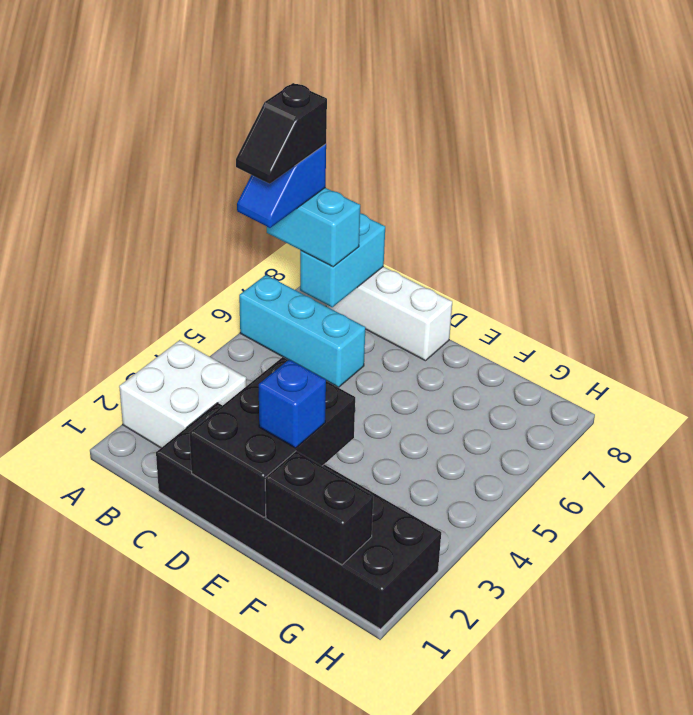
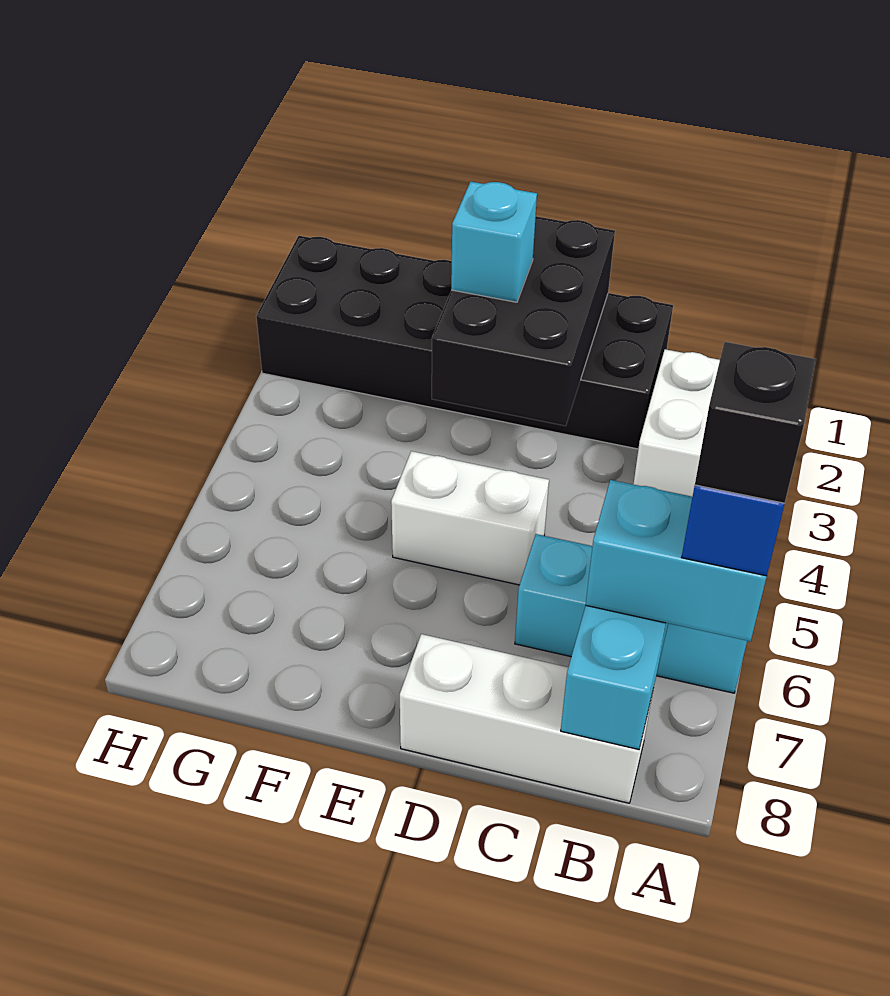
none -> white brick D5:E5 level 1
blue brick E2 level 3 -> cyan brick E2 level 3
black brick F1:G1 level 2 -> none

